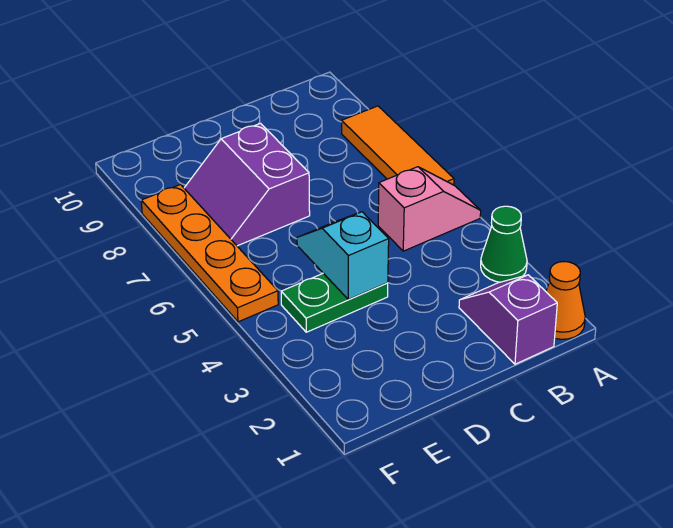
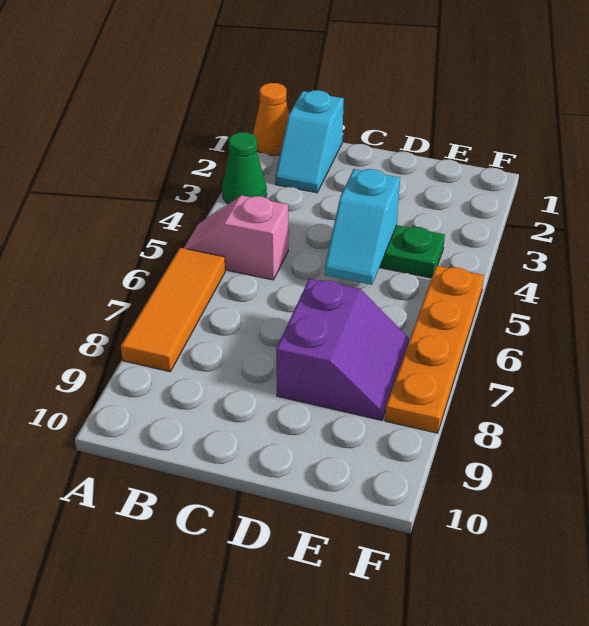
purple slope B1:B2 level 1 top 1 -> cyan slope B1:B2 level 1 top 1

